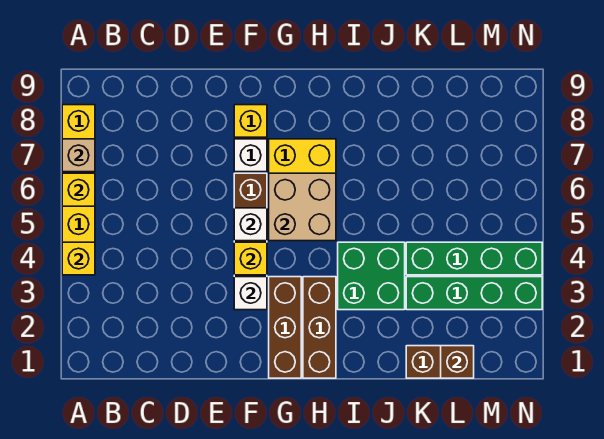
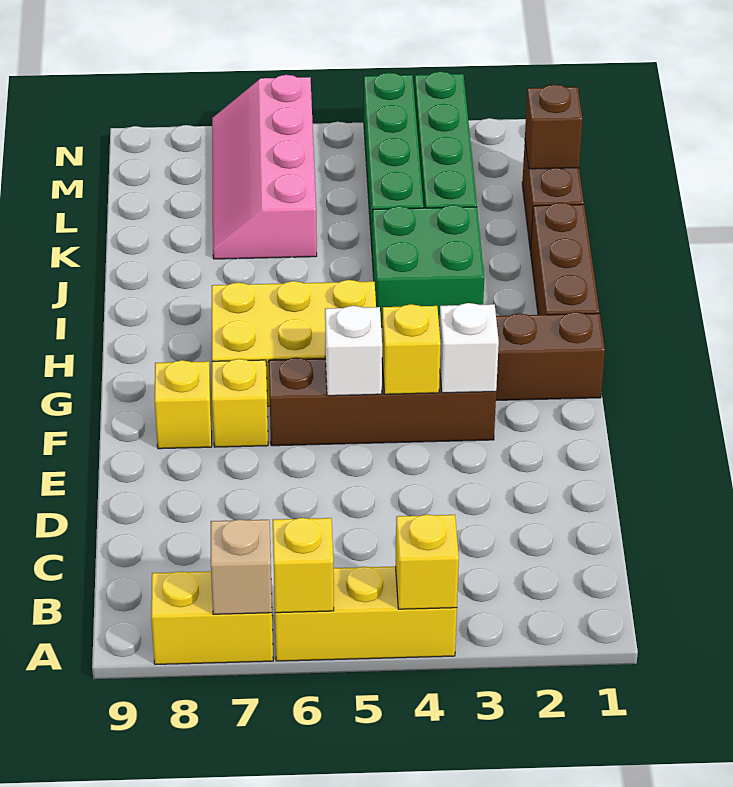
white brick F7 level 1 -> yellow brick F7 level 1
tan brick G5:H6 level 2 -> none
brown brick H1:H3 level 1 -> brown brick H1:J1 level 1
none -> pink slope K6:N7 level 1 top 6

